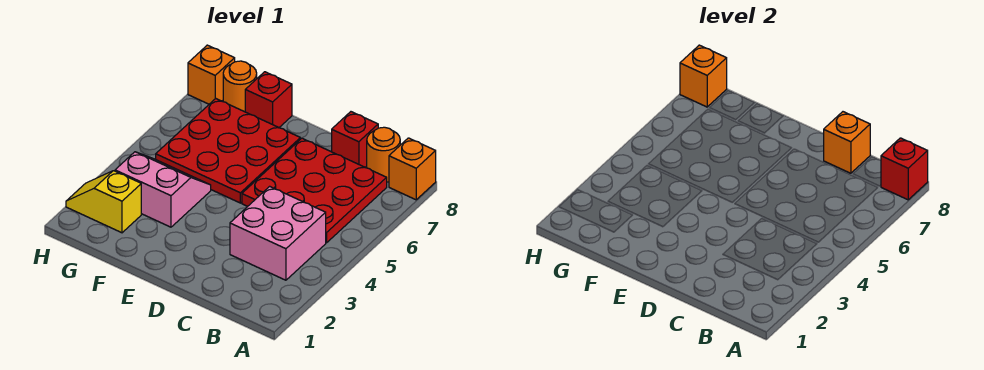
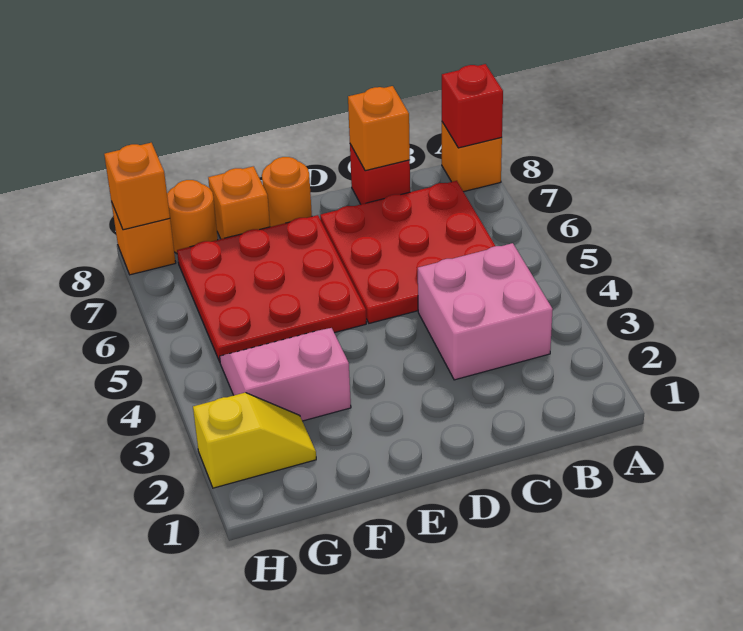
orange round brick B8 level 1 -> orange round brick E8 level 1
red brick F8 level 1 -> orange brick F8 level 1
yellow slope G2:H2 level 1 top G -> yellow slope G2:H2 level 1 top H

